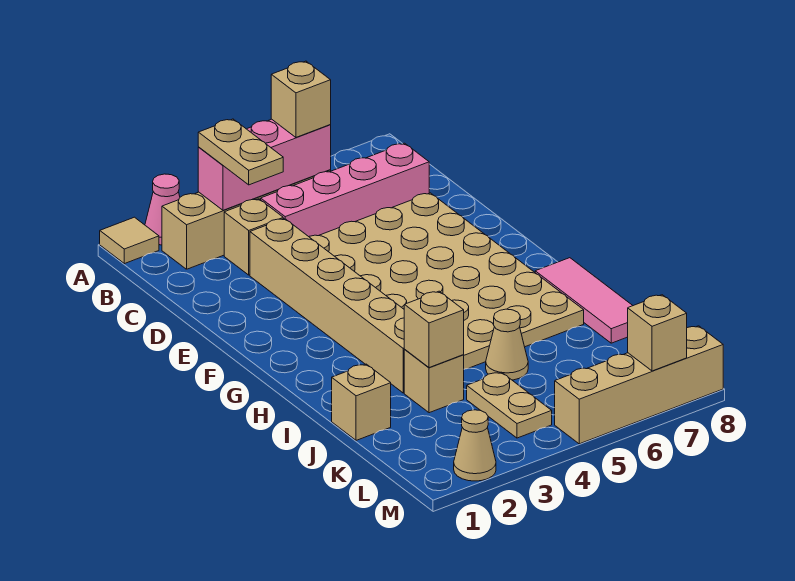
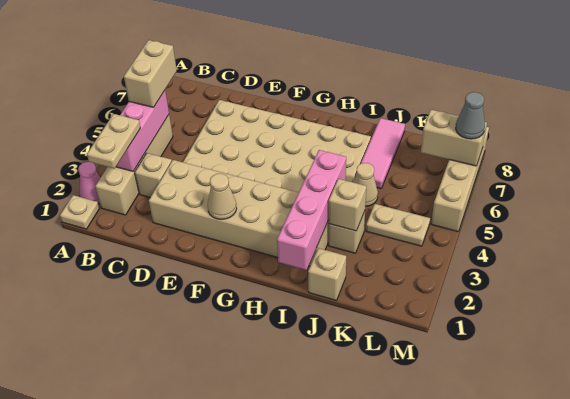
tan tile A1 level 1 -> tan plate A1 level 1
tan plate B3:C3 level 3 -> tan plate B2:B3 level 3
tan brick B5 level 3 -> tan brick B5:B6 level 3
pink brick C4:C7 level 1 -> pink brick I1:I4 level 2
tan brick D3:I3 level 1 -> tan brick D2:I3 level 1
pink tile H8:J8 level 1 -> pink tile J6:J8 level 1
tan cone M2 level 1 -> tan cone F2 level 2
tan brick M7 level 2 -> tan brick L7:M7 level 2
none -> grey cone M7 level 3

